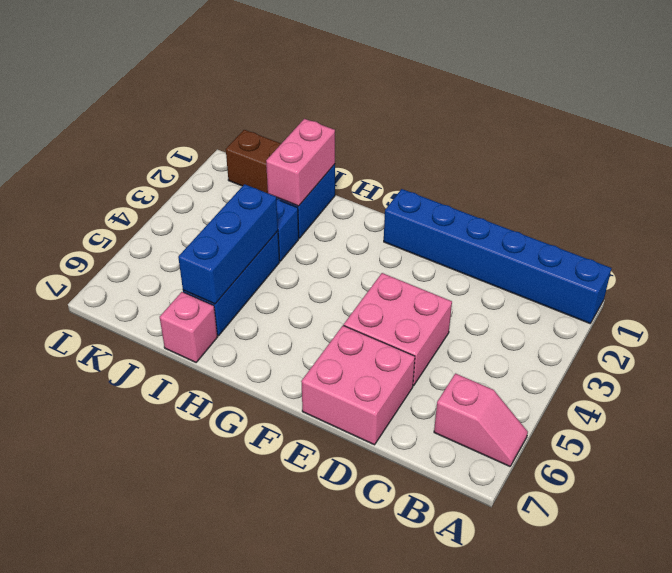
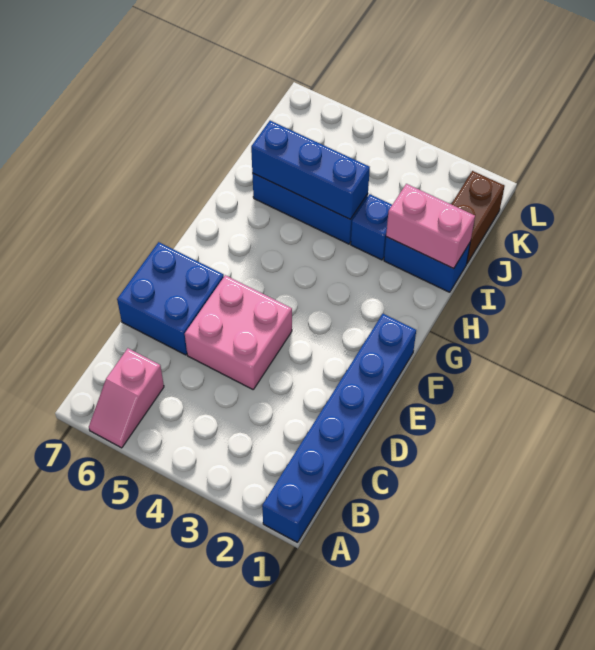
pink brick D6:E7 level 1 -> blue brick D6:E7 level 1
pink brick I7 level 1 -> none

